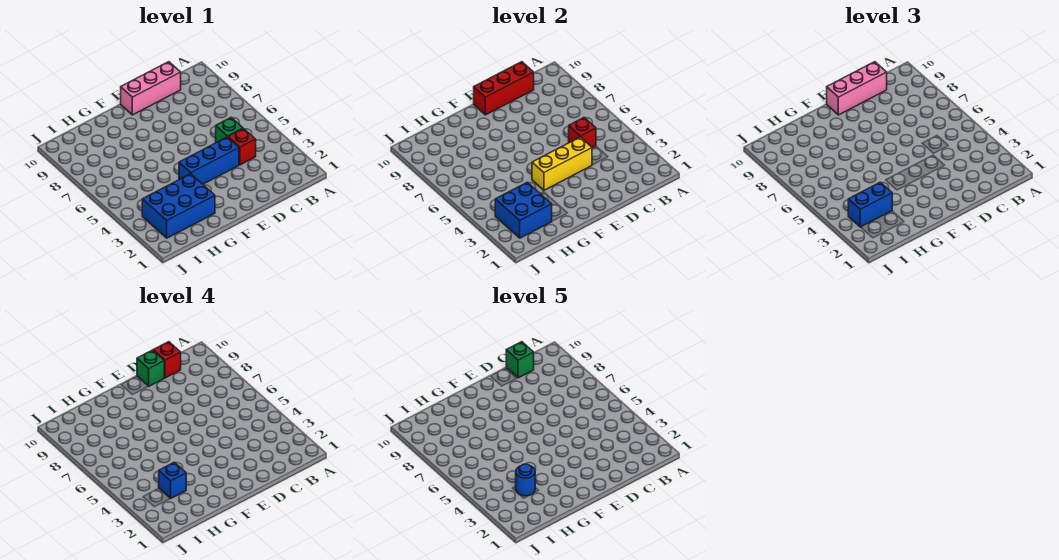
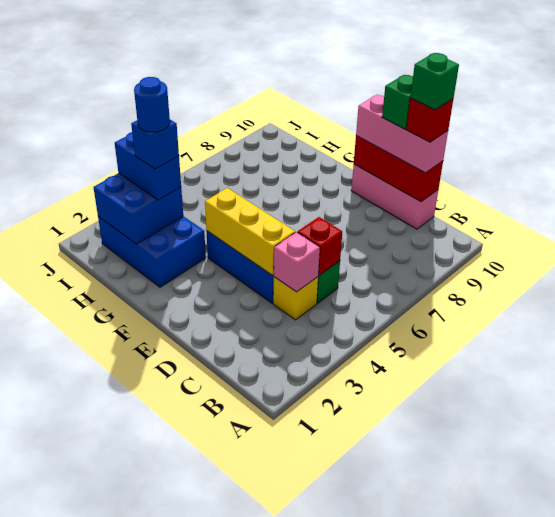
red brick C4 level 1 -> yellow brick C4 level 1
none -> pink brick C4 level 2

